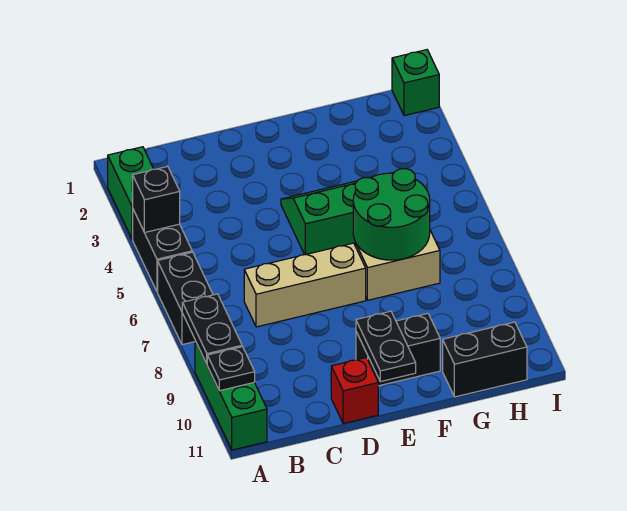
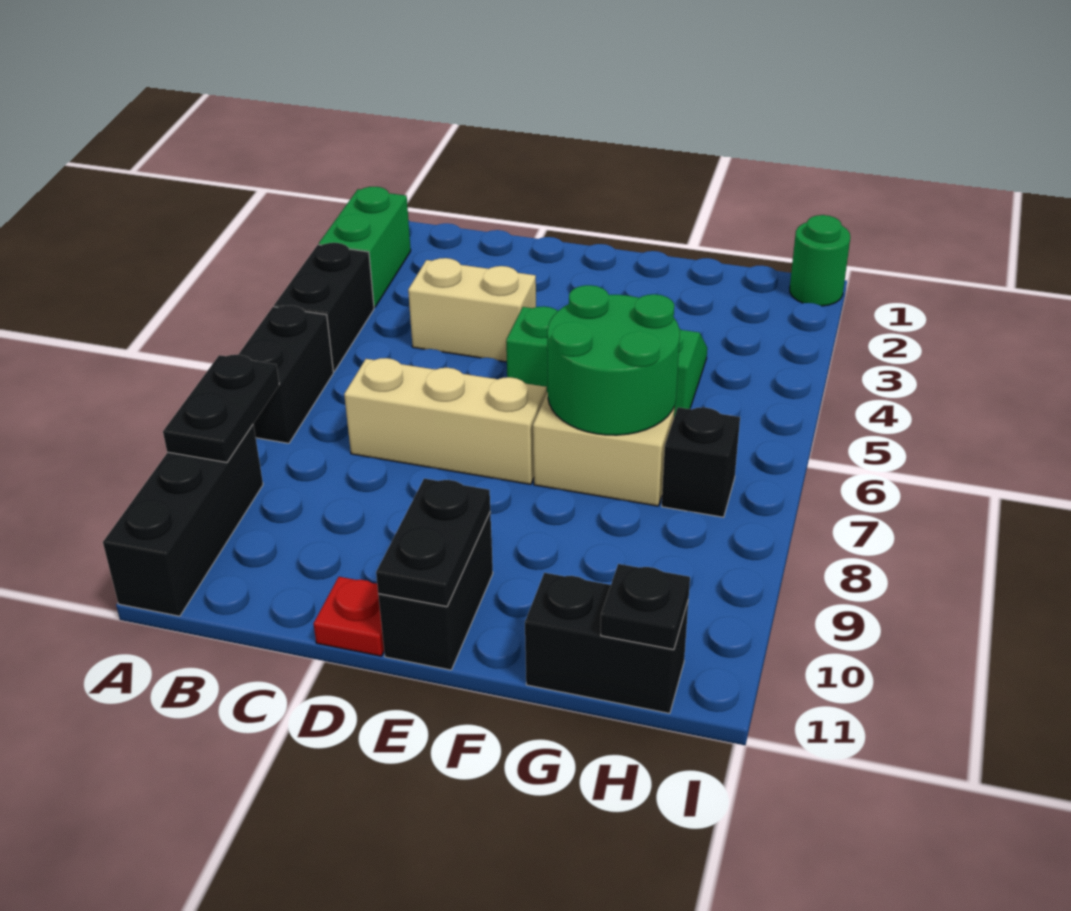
black brick A4 level 2 -> black brick H7 level 1
green brick A9:A11 level 1 -> black brick A9:A11 level 1
black plate A10 level 2 -> black plate H11 level 2
none -> tan brick C4:D4 level 1
red brick D11 level 1 -> red plate D11 level 1
black brick E10:F10 level 1 -> black brick E10:E11 level 1
green brick I1 level 1 -> green round brick I1 level 1

